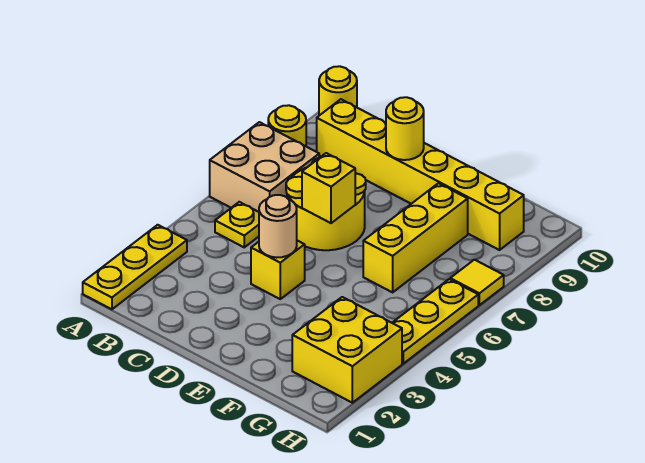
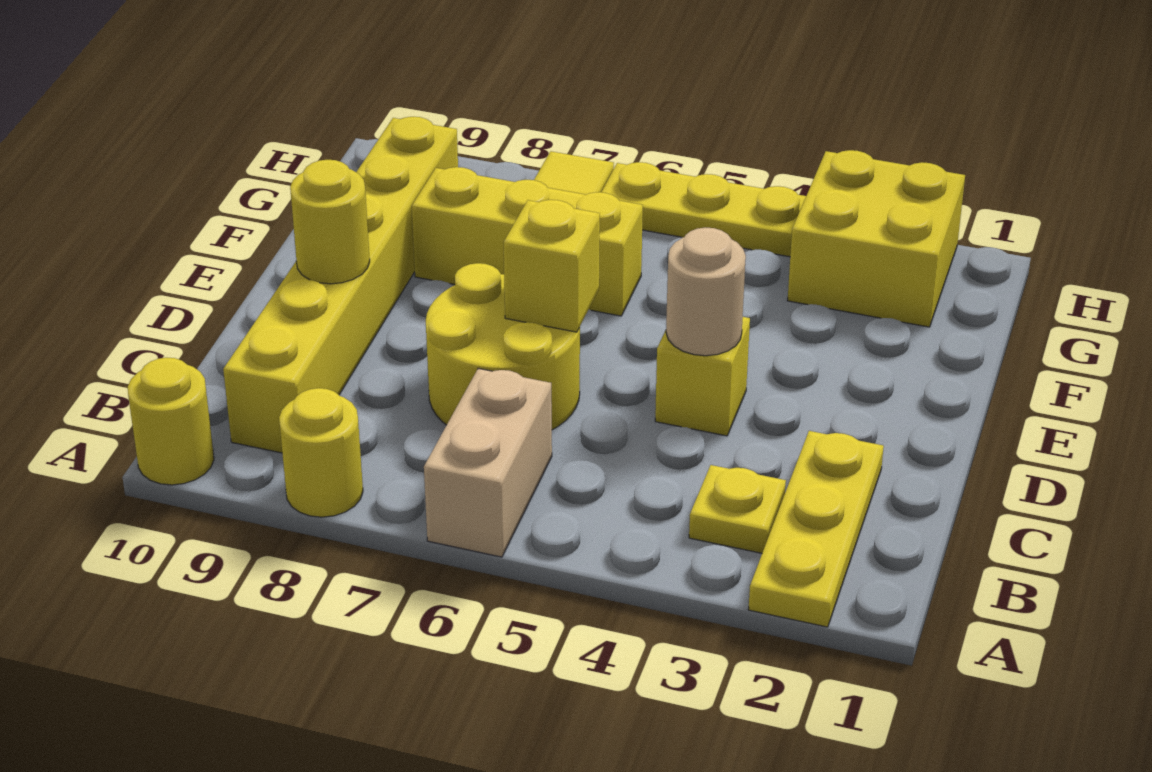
yellow plate A1:A3 level 1 -> yellow plate A2:C2 level 1
tan brick A6:B7 level 1 -> tan brick A6:B6 level 1
yellow plate B5 level 1 -> yellow plate B3 level 1

